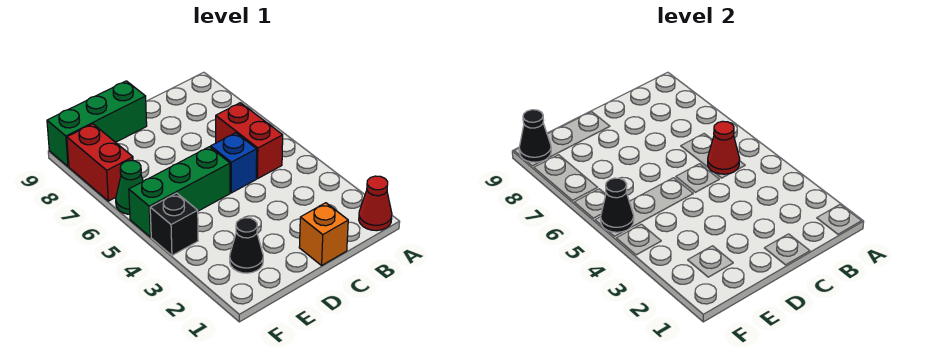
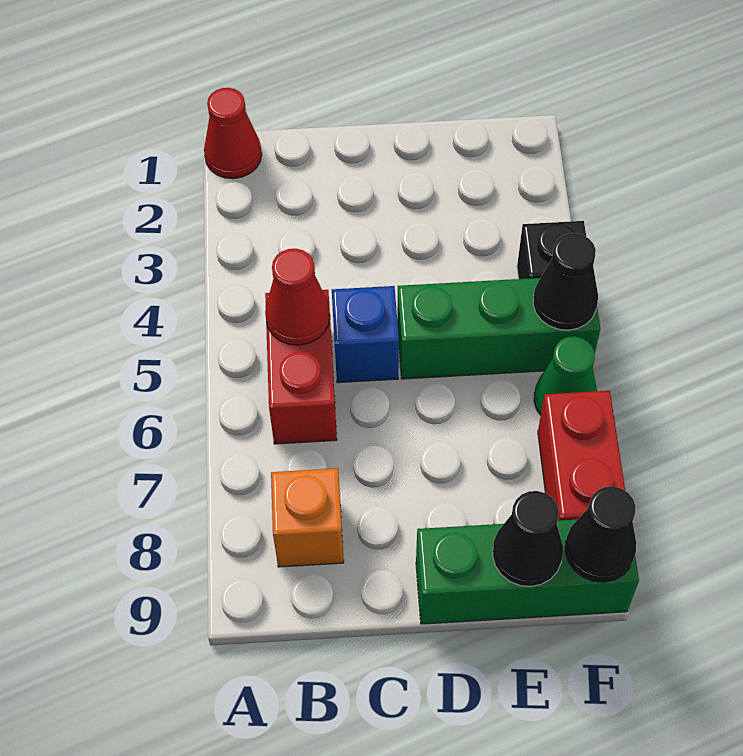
orange brick C1 level 1 -> orange brick B8 level 1
black cone E2 level 1 -> black cone E9 level 2

